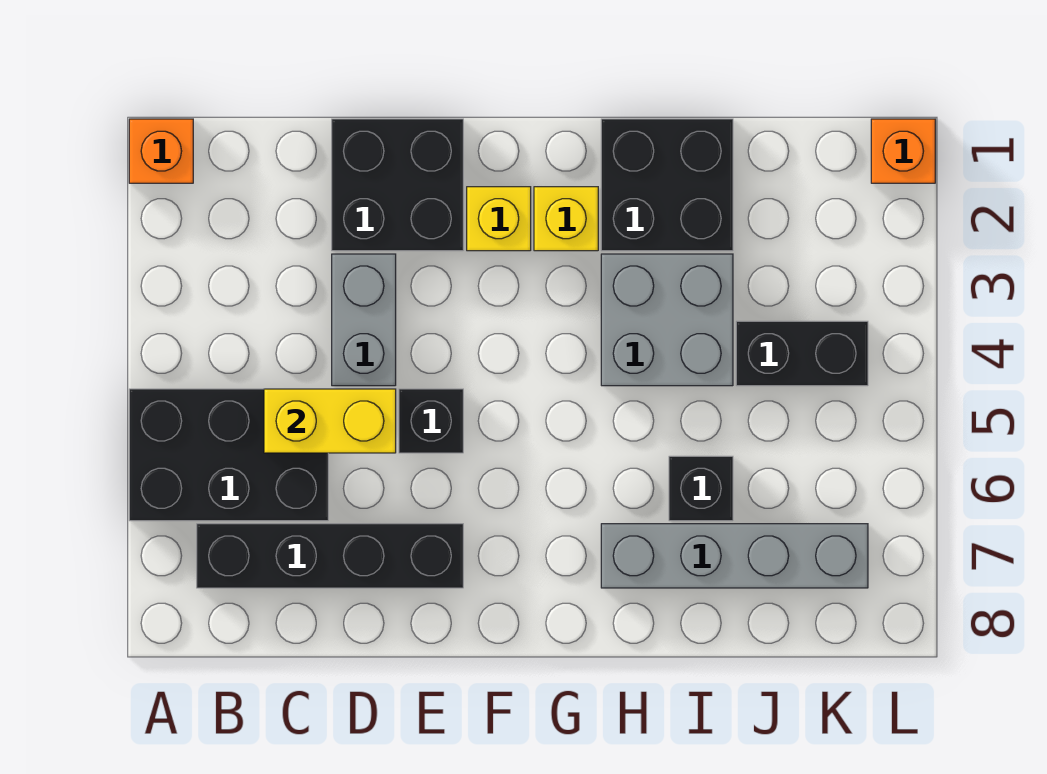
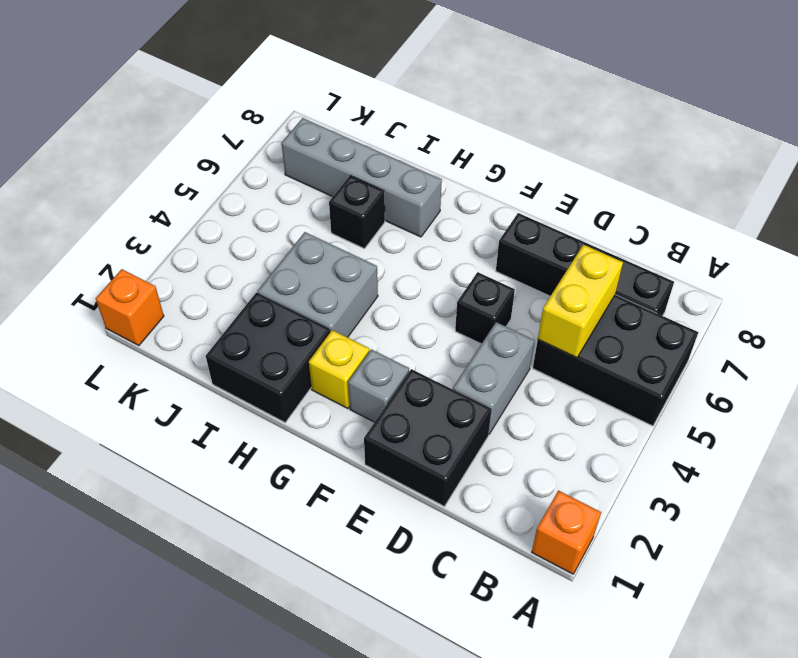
yellow brick C5:D5 level 2 -> yellow brick C5:C6 level 2
yellow brick F2 level 1 -> grey brick F2 level 1
black brick J4:K4 level 1 -> none

